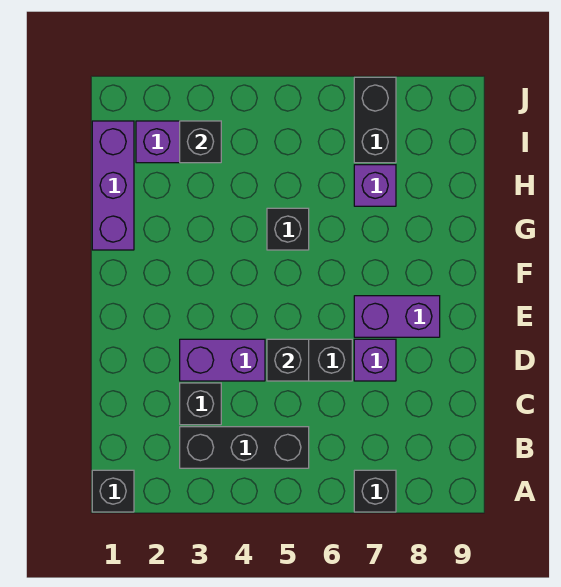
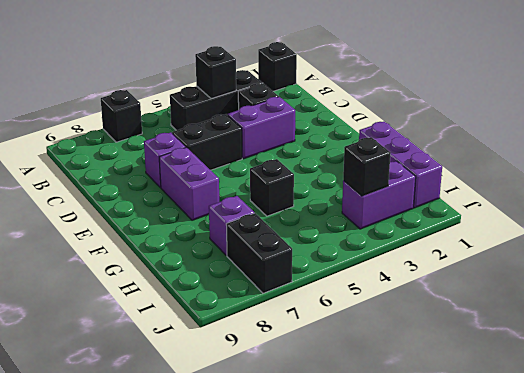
black brick D5 level 2 -> black brick B4 level 2
purple brick E7:E8 level 1 -> purple brick E7:F7 level 1

